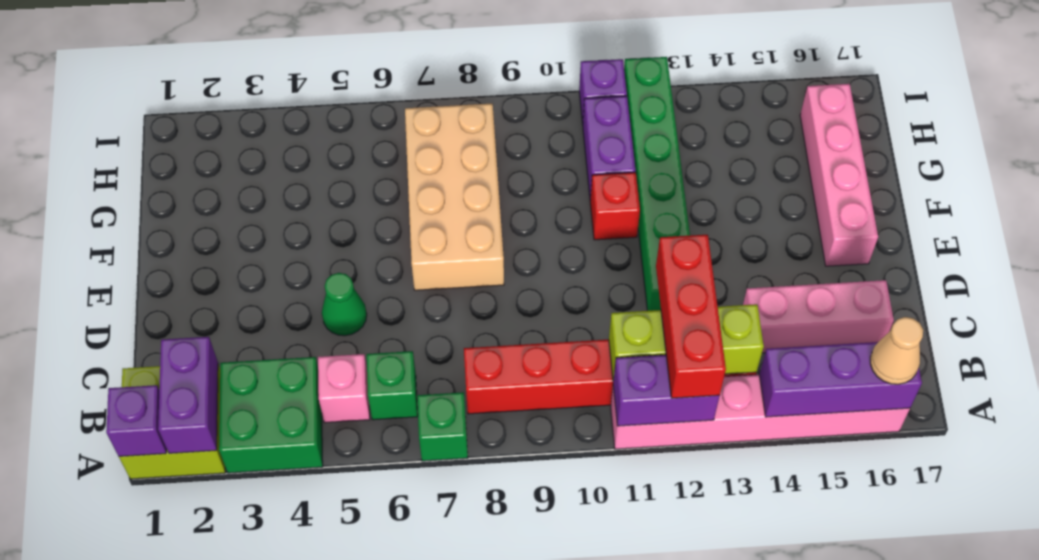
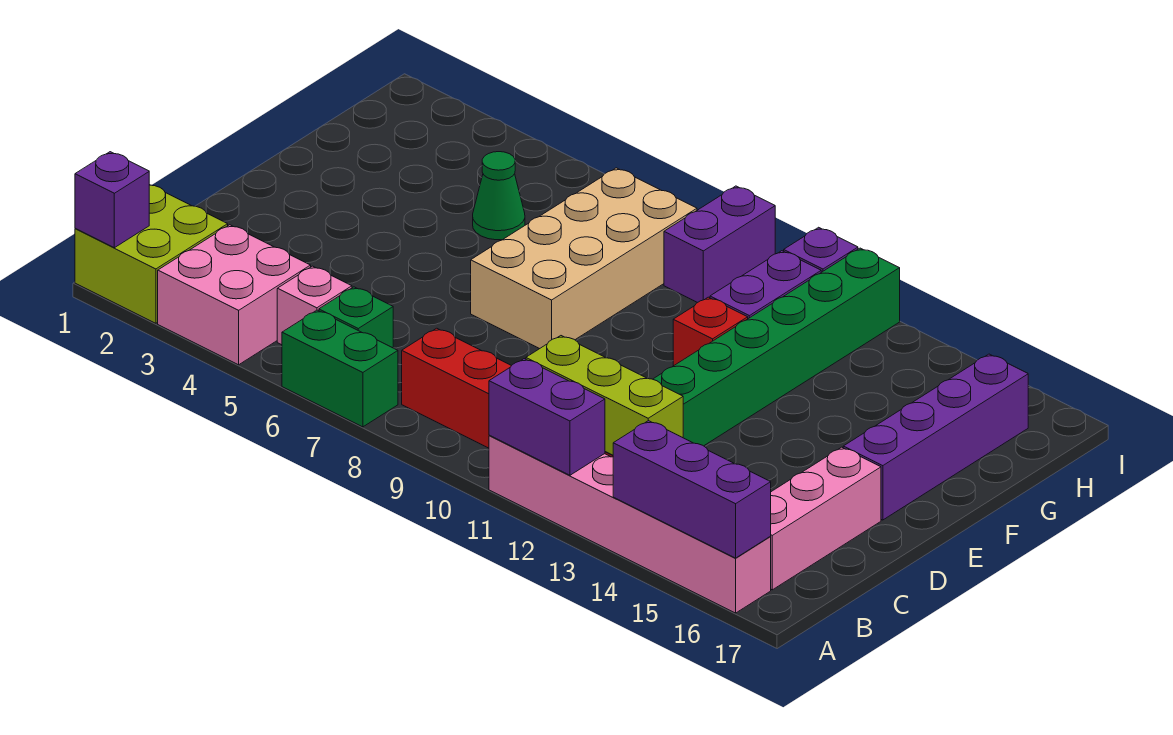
purple brick A2:B2 level 2 -> purple brick H9:I9 level 1
green brick A3:B4 level 1 -> pink brick A3:B4 level 1
green brick A7 level 1 -> green brick A6:A7 level 1
red brick A12:C12 level 3 -> none
tan cone A16 level 3 -> none
pink brick C14:C16 level 1 -> pink brick B16:D16 level 1
green cone D5 level 1 -> green cone G5 level 1
pink brick E16:H16 level 1 -> purple brick E16:H16 level 1

